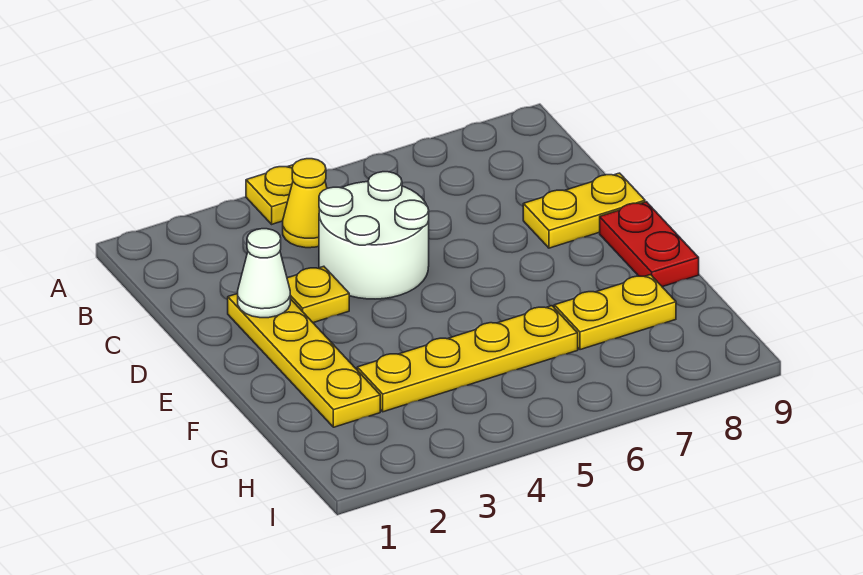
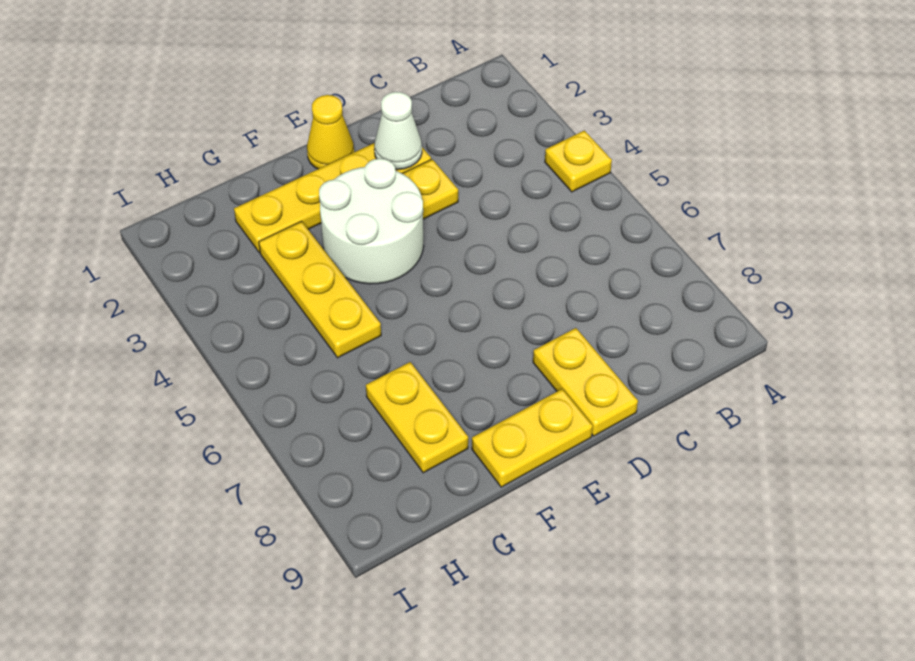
yellow cone B4 level 1 -> yellow cone E1 level 1
white round brick C4:D5 level 1 -> white round brick E3:F4 level 1
red plate E9:F9 level 1 -> yellow plate E9:F9 level 1
yellow plate G3:G6 level 1 -> yellow plate G3:G5 level 1

